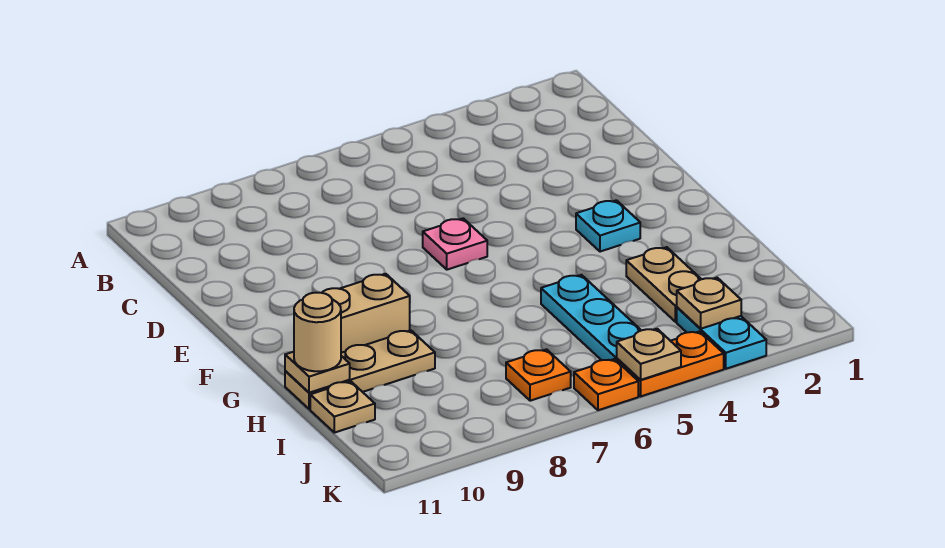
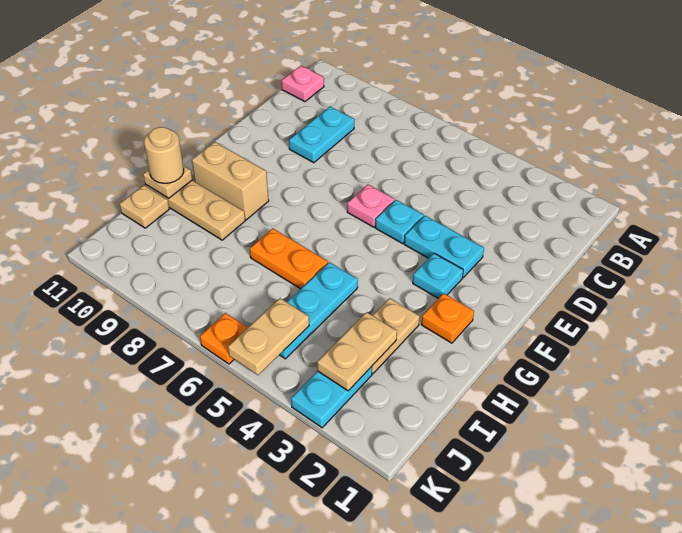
none -> pink plate B11 level 1
none -> cyan plate C9:D9 level 1
none -> cyan plate E3:E4 level 1
none -> cyan plate E5 level 1
tan plate J3 level 2 -> tan plate I3:J3 level 2
orange plate J7 level 1 -> orange plate G2 level 1
orange plate K4:K5 level 1 -> orange plate H6:H7 level 1
tan plate K5 level 2 -> tan plate J5:K5 level 2

